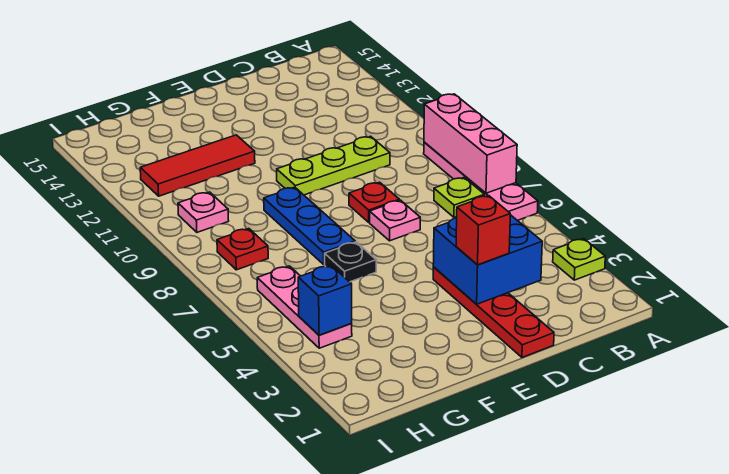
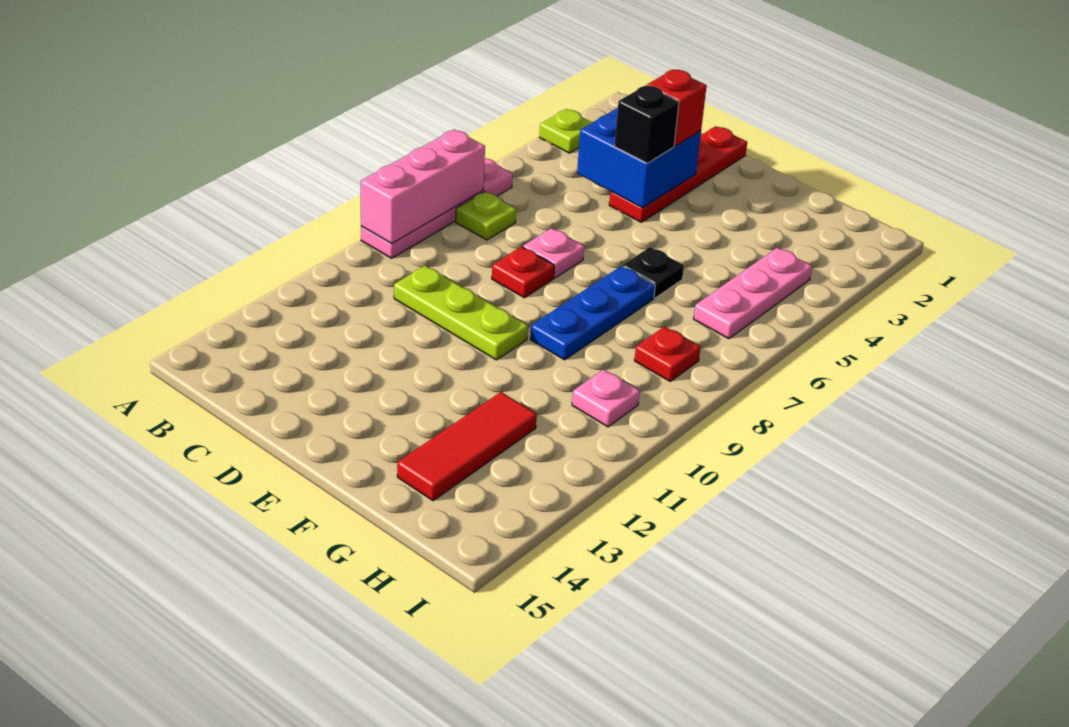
none -> black brick D4 level 3
red tile F12:H12 level 1 -> red tile G12:G14 level 1
blue brick H4 level 2 -> none

